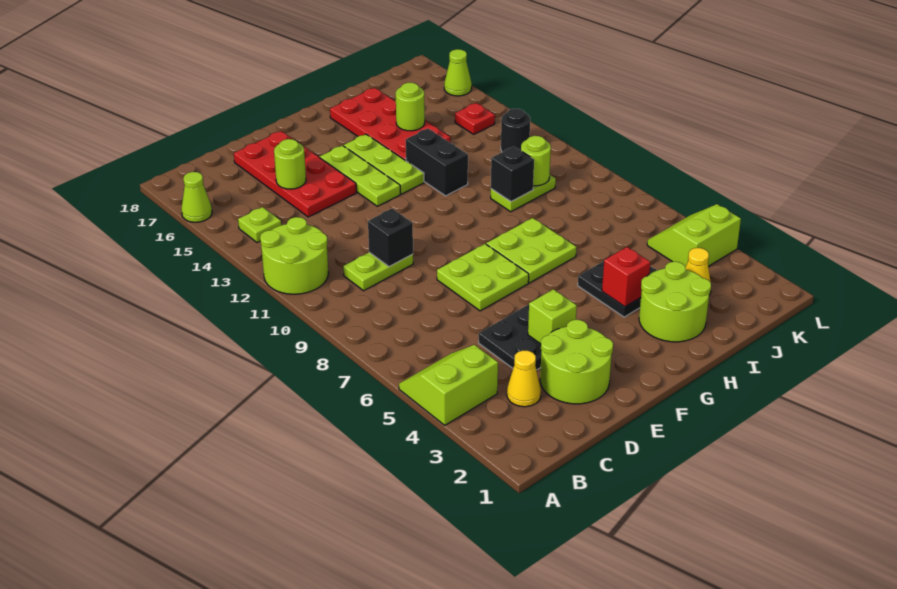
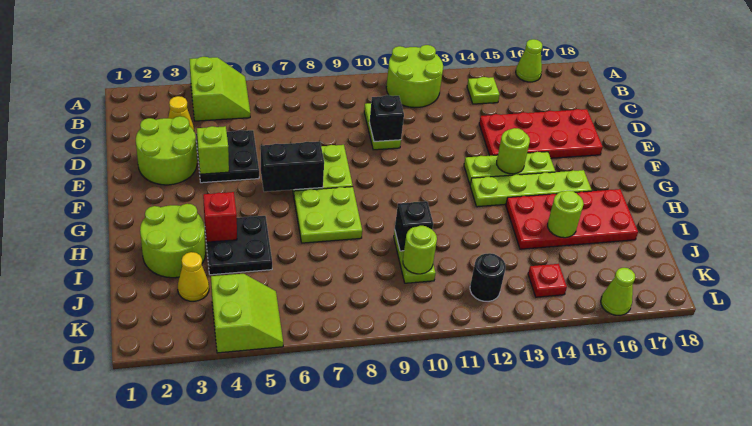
lime round brick D15 level 2 -> lime round brick F14 level 2
lime plate G13:G15 level 1 -> lime plate G13:G16 level 1
black brick H12:H13 level 1 -> black brick F6:F7 level 2

